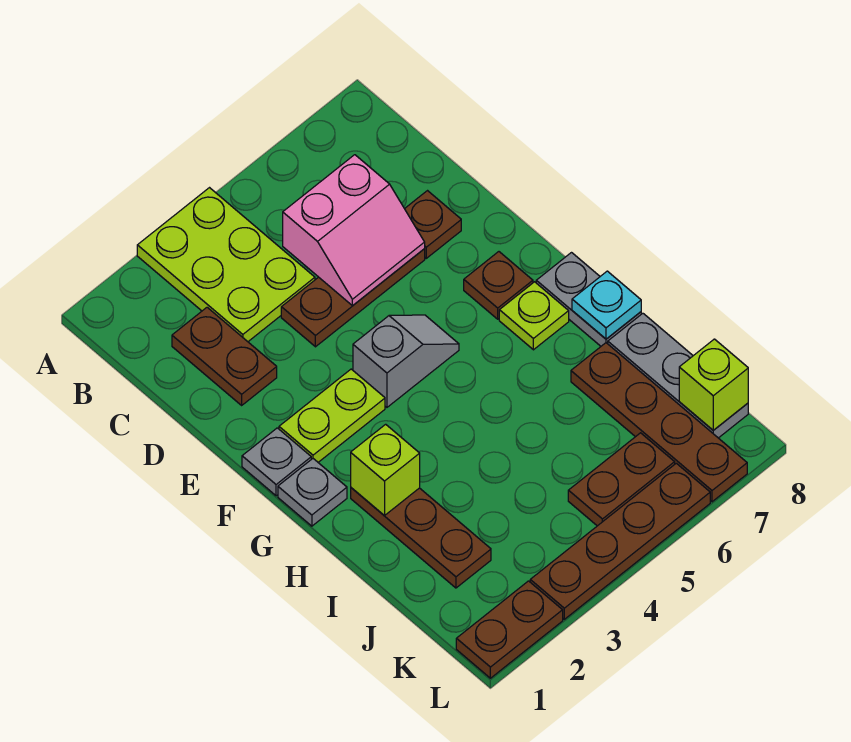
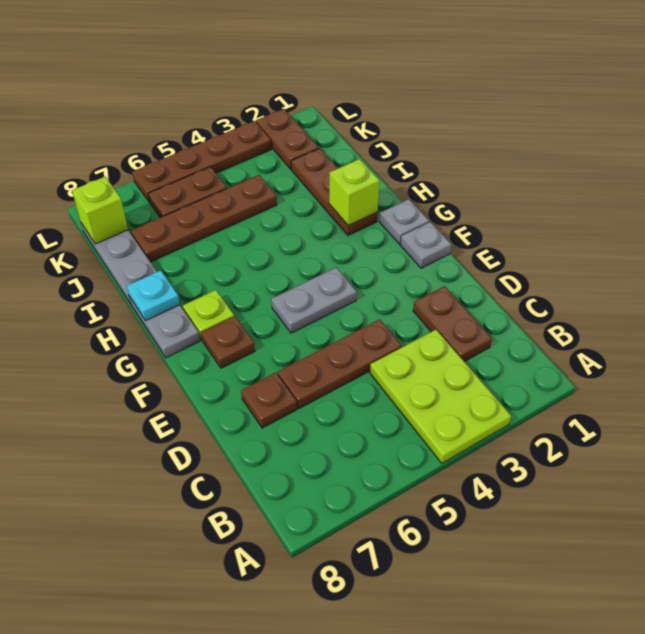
pink slope C5:D6 level 2 top C -> none
lime plate F2:F3 level 1 -> none
grey slope F4:F5 level 1 top 4 -> grey plate F4:F5 level 1
brown plate I7:L7 level 1 -> brown plate J4:J7 level 1
brown plate L1:L2 level 1 -> brown plate K2:L2 level 1

